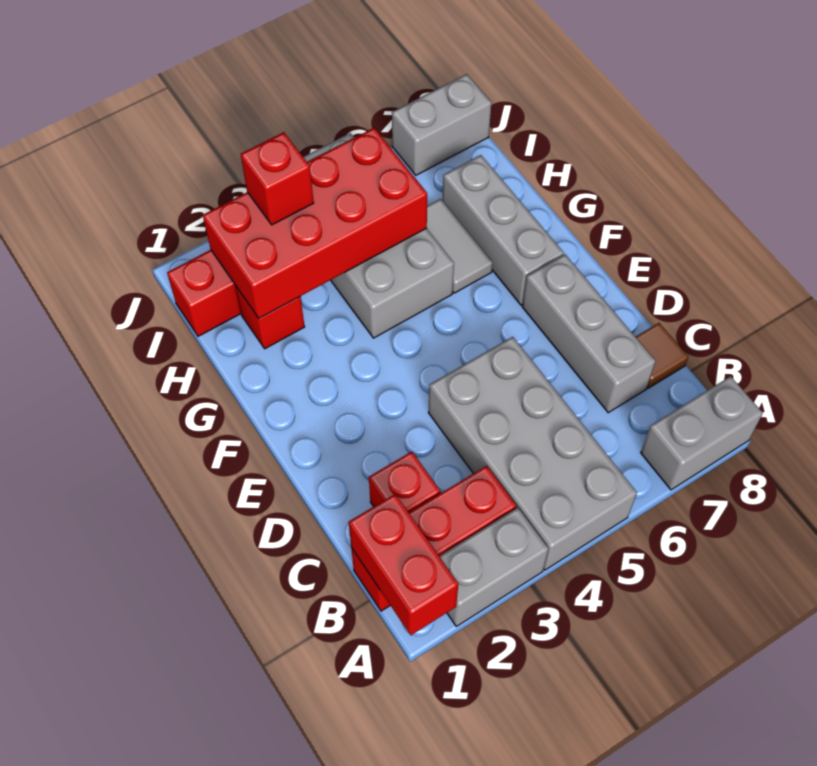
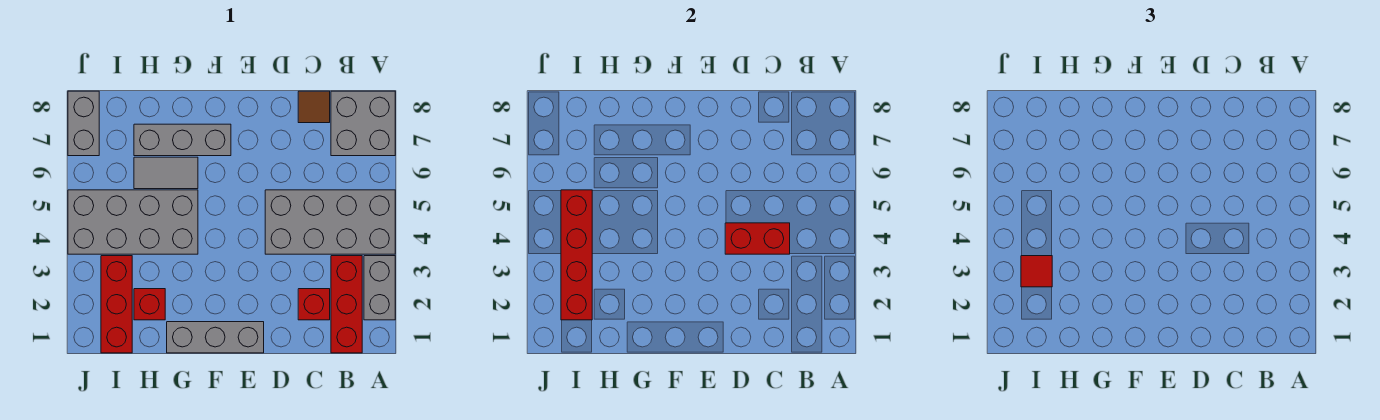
red brick A1:B1 level 2 -> red brick C4:D4 level 2
grey brick A7:A8 level 1 -> grey brick A7:B8 level 1
grey brick C7:E7 level 1 -> grey brick E1:G1 level 1
red brick H2:I5 level 2 -> red brick I2:I5 level 2
red brick I3 level 3 -> red tile I3 level 3

